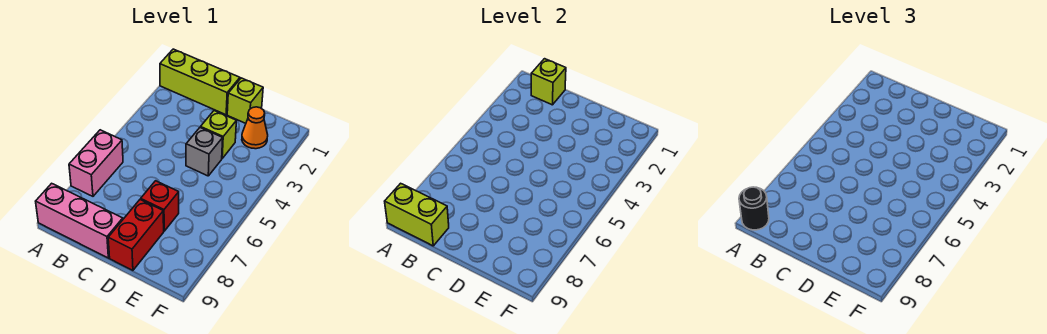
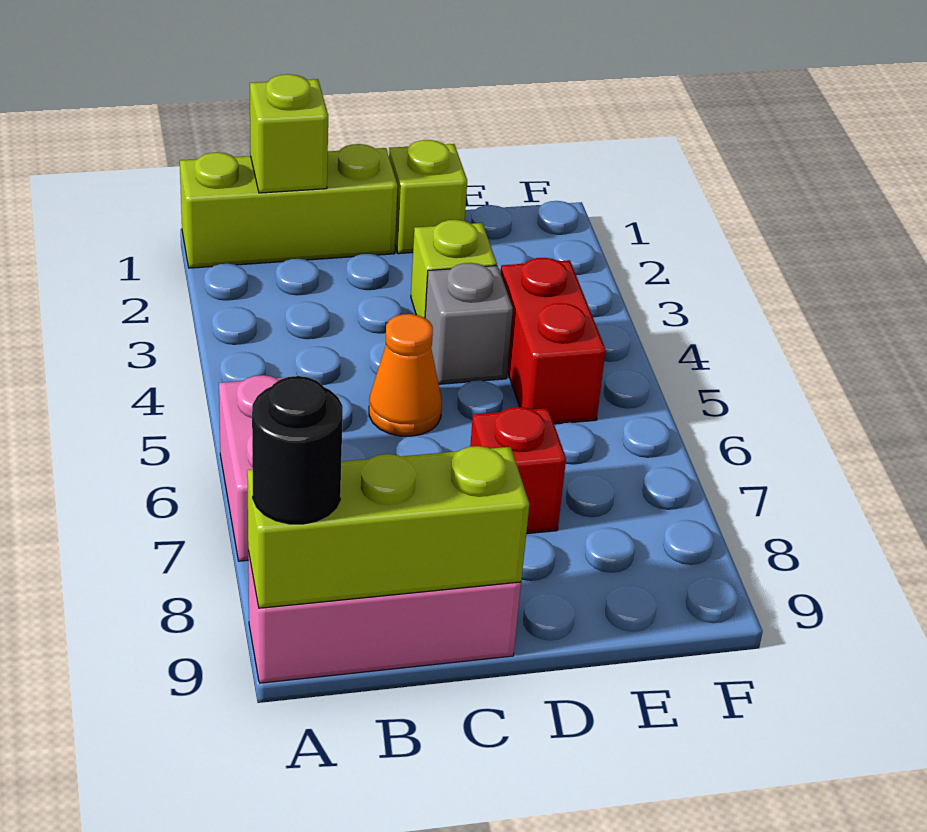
lime brick A9:B9 level 2 -> lime brick A9:C9 level 2
red brick D8:D9 level 1 -> red brick E4:E5 level 1
orange cone E2 level 1 -> orange cone C5 level 1

